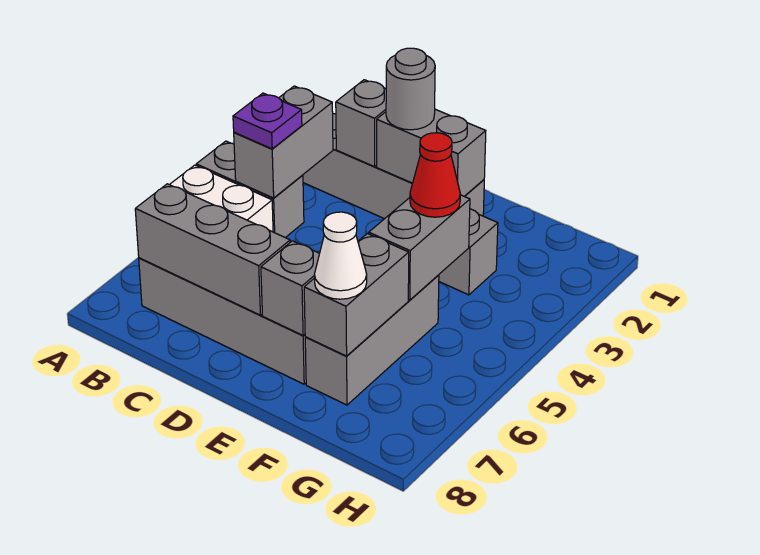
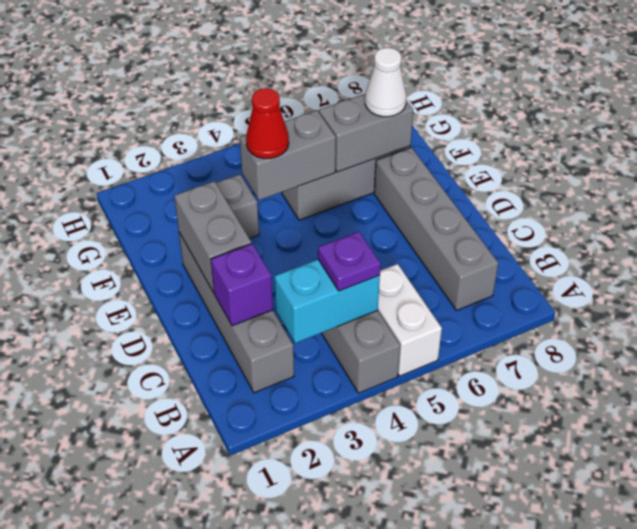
grey brick B3:B4 level 2 -> cyan brick B3:B4 level 2
grey brick B7:D7 level 2 -> none
grey brick C2 level 2 -> purple brick C2 level 2
grey round brick D2 level 3 -> none
grey brick E7 level 2 -> none

